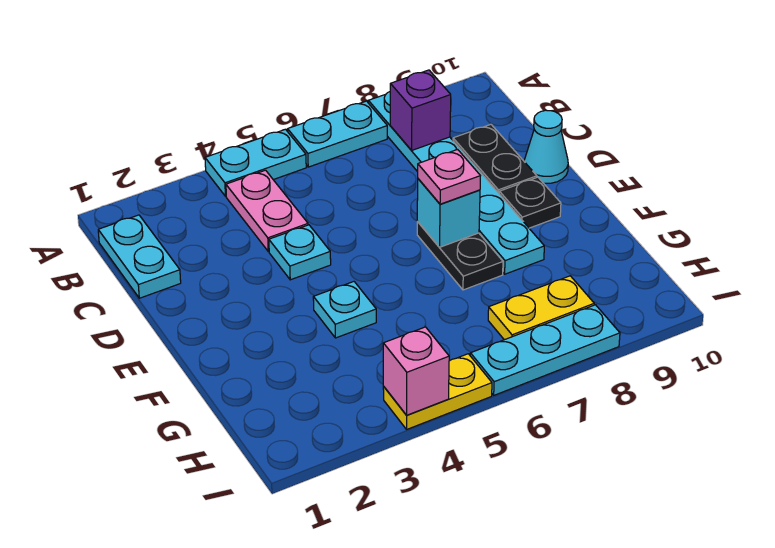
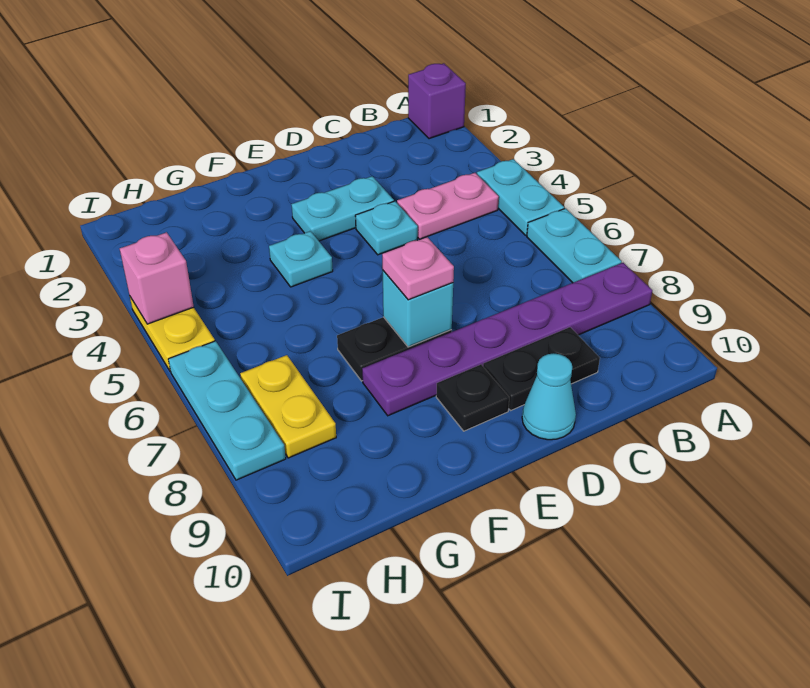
cyan plate A8:F8 level 1 -> purple plate A8:F8 level 1
cyan plate B1:C1 level 1 -> cyan plate D3:E3 level 1
purple brick B8 level 2 -> purple brick A1 level 1

